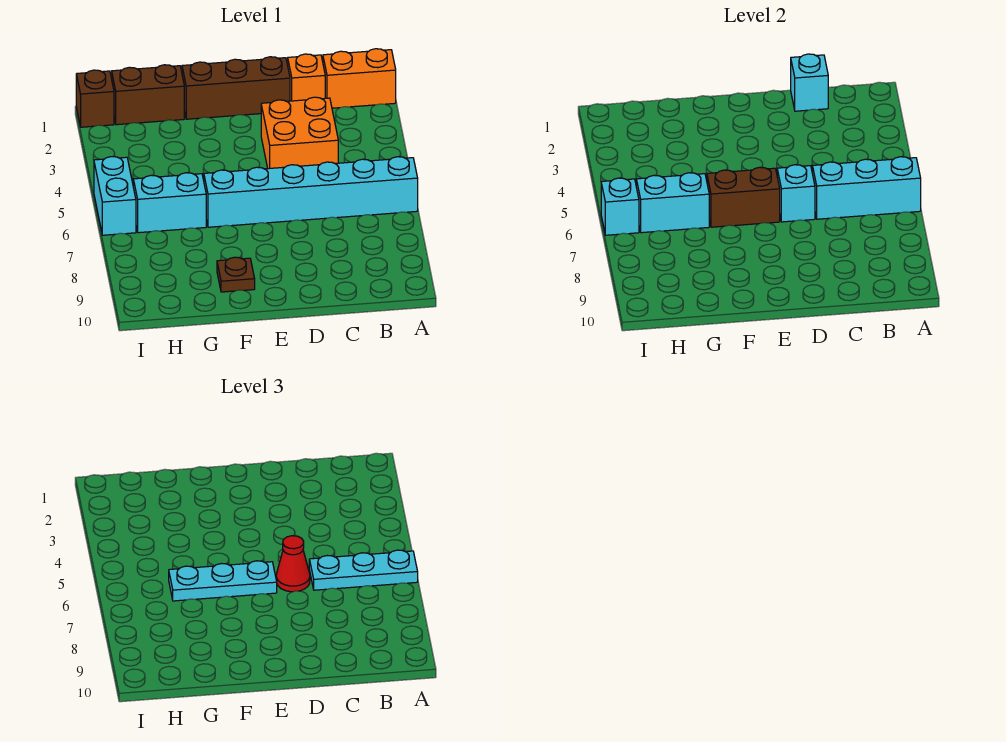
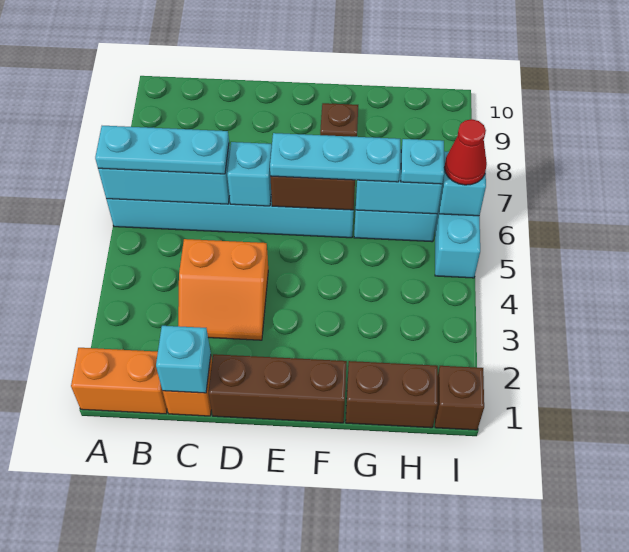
orange brick C3:D4 level 1 -> orange slope C3:D4 level 1 top 4
red cone D6 level 3 -> red cone I6 level 3
none -> cyan plate H6 level 3

